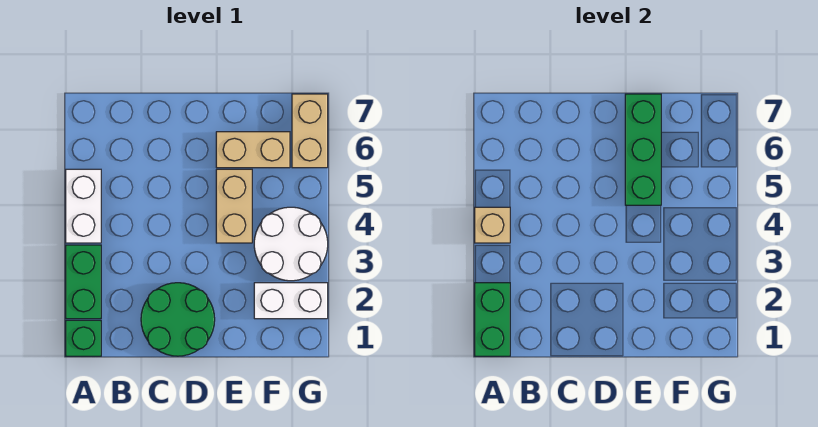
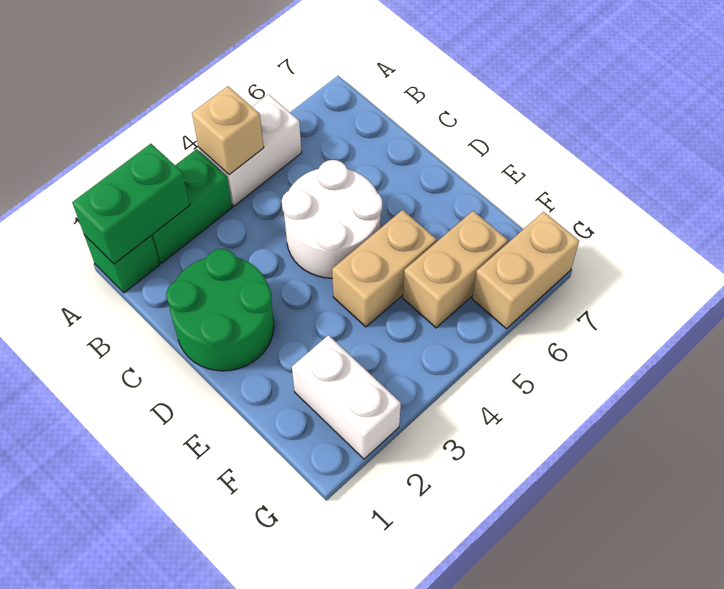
green brick E5:E7 level 2 -> none
tan brick E6:F6 level 1 -> tan brick F5:F6 level 1
white round brick F3:G4 level 1 -> white round brick C4:D5 level 1

